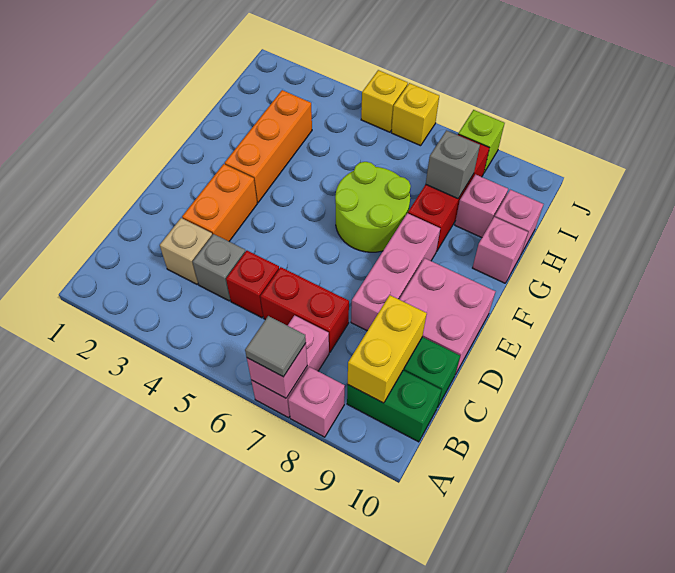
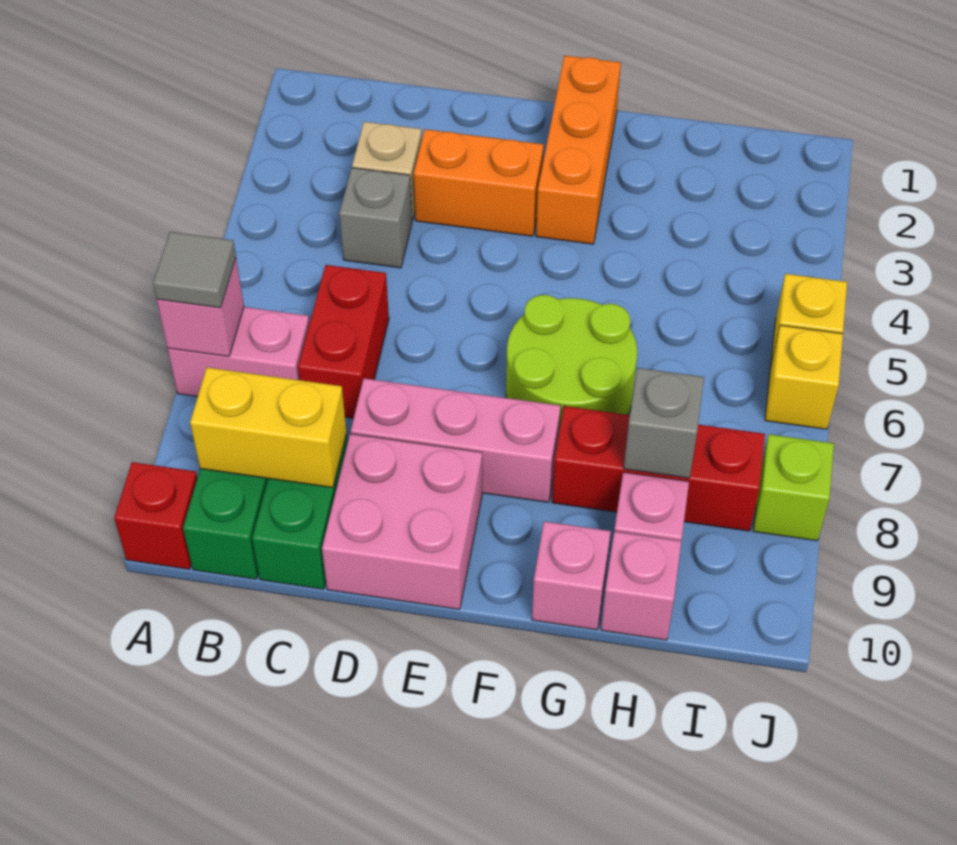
pink brick A8 level 1 -> none
red brick C5 level 1 -> red brick A10 level 1
orange brick F3:H3 level 1 -> orange brick F1:F3 level 1

